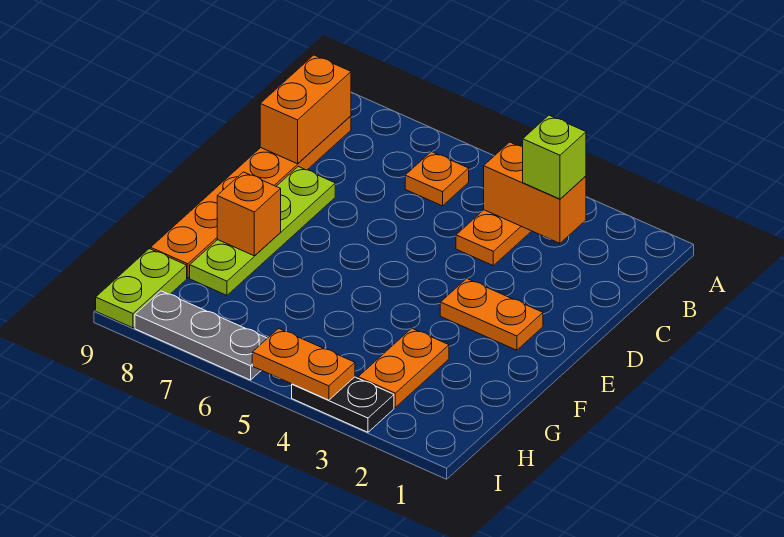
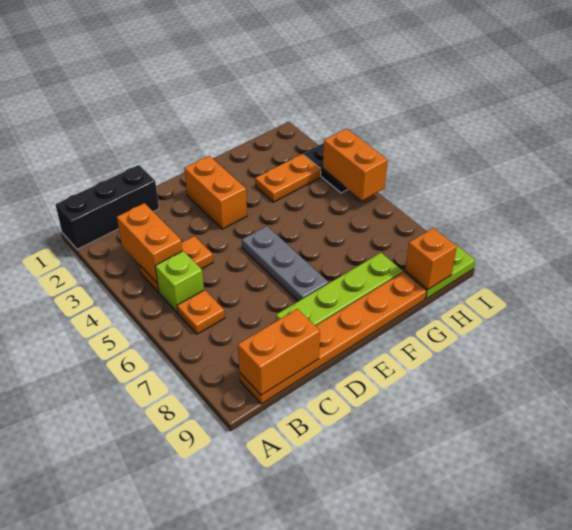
none -> black brick A1:C1 level 1
lime brick B3 level 3 -> lime brick B5 level 1
orange plate E2:E3 level 1 -> orange brick E2:E3 level 1
orange brick F8 level 2 -> orange brick H9 level 2
orange plate I4:I5 level 2 -> orange brick I4:I5 level 2
grey plate I6:I8 level 1 -> grey plate E5:E7 level 1

